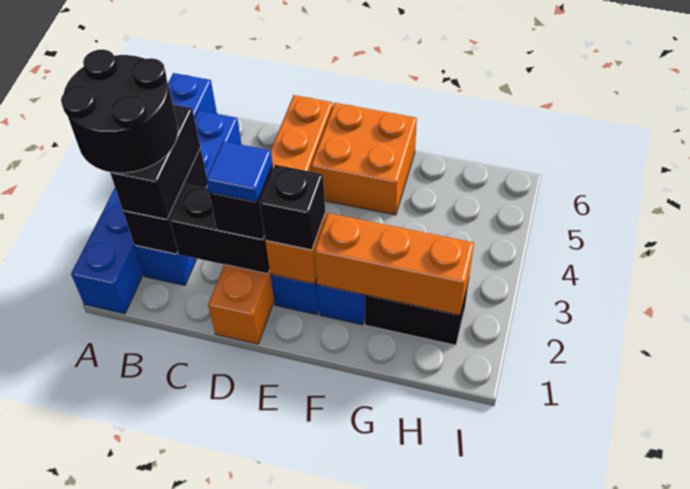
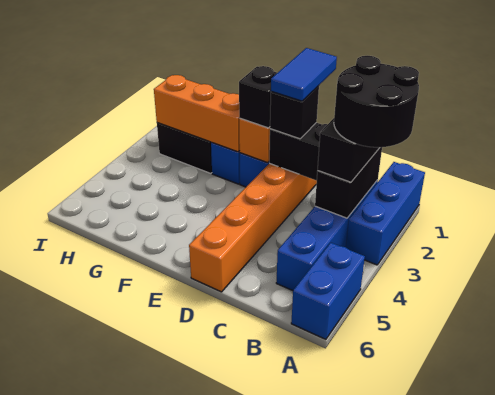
blue tile D2 level 4 -> blue tile D1:D2 level 4
orange brick E5:F6 level 1 -> none

